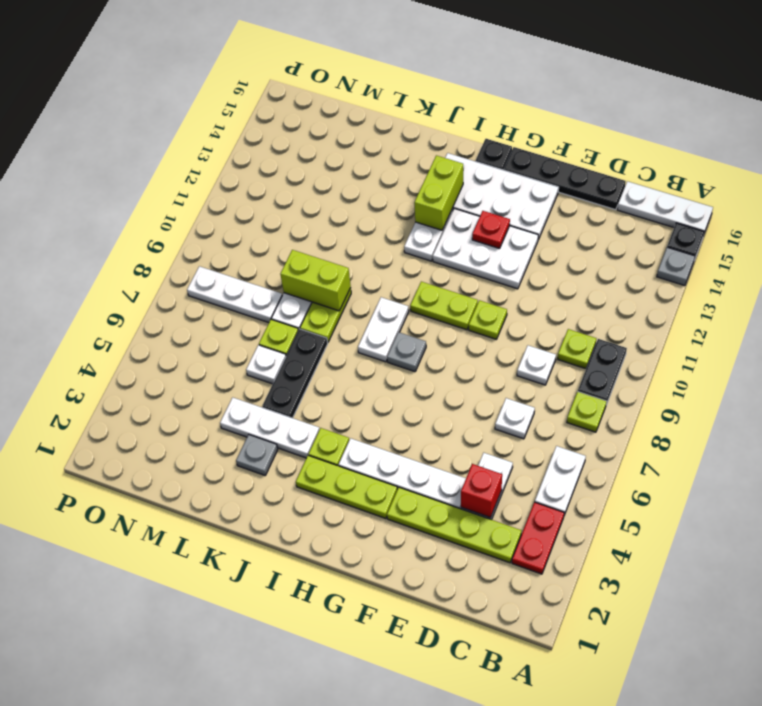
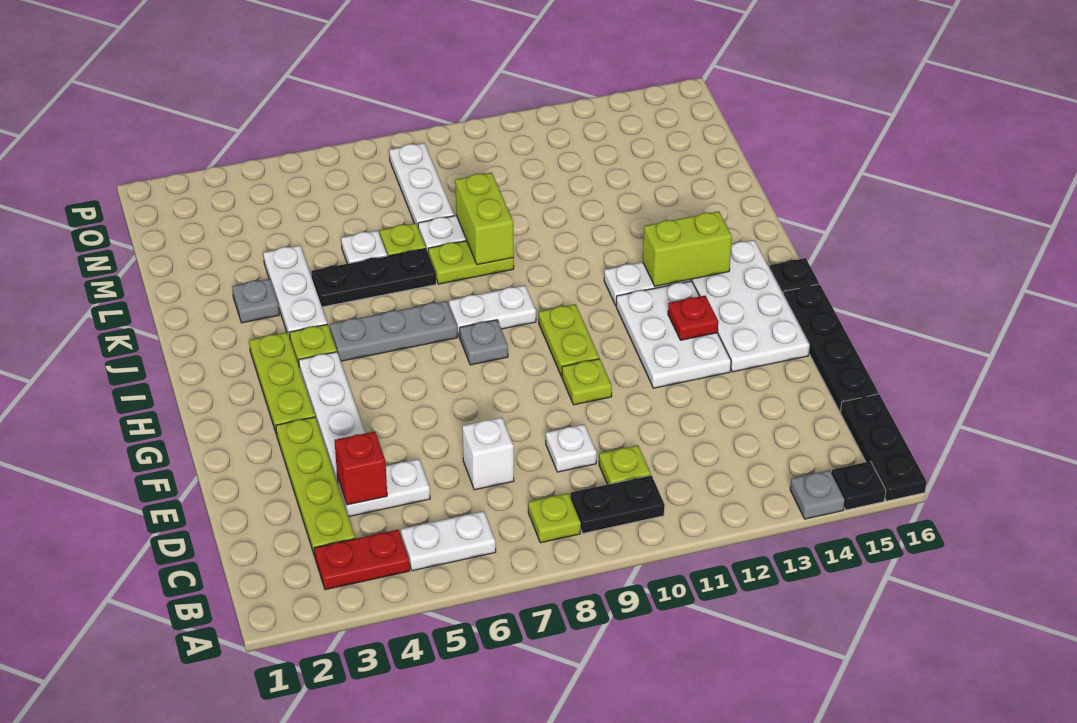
white plate A16:C16 level 1 -> black plate A16:C16 level 1
white plate D7 level 1 -> white brick D7 level 1
none -> grey plate I5:I7 level 1

